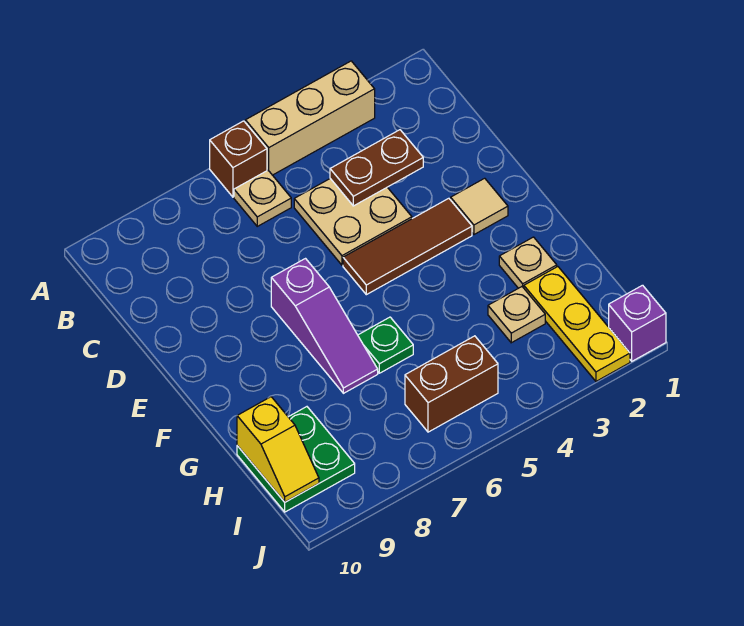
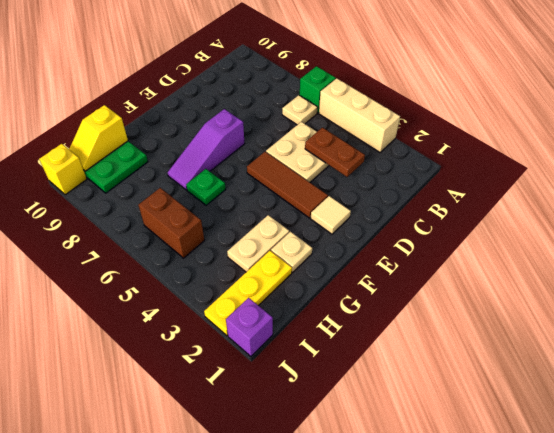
brown brick A6 level 1 -> green brick A6 level 1
tan plate H3 level 1 -> tan plate G3:H3 level 1
none -> yellow brick J10 level 1

